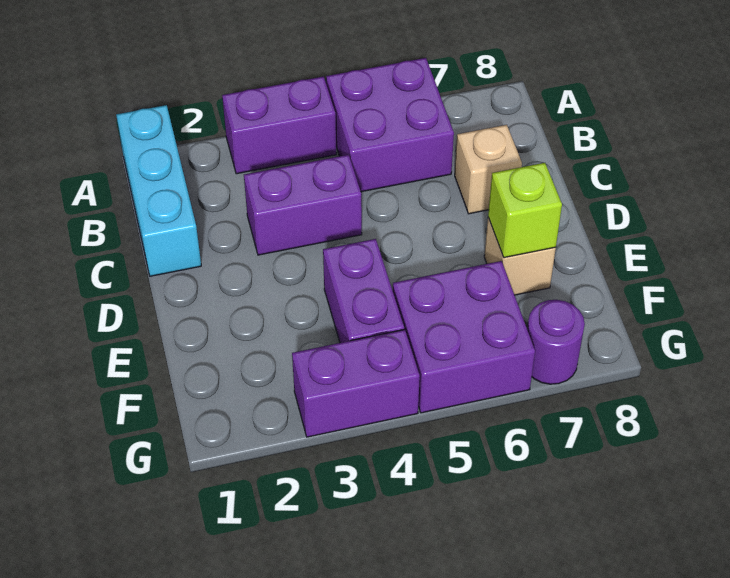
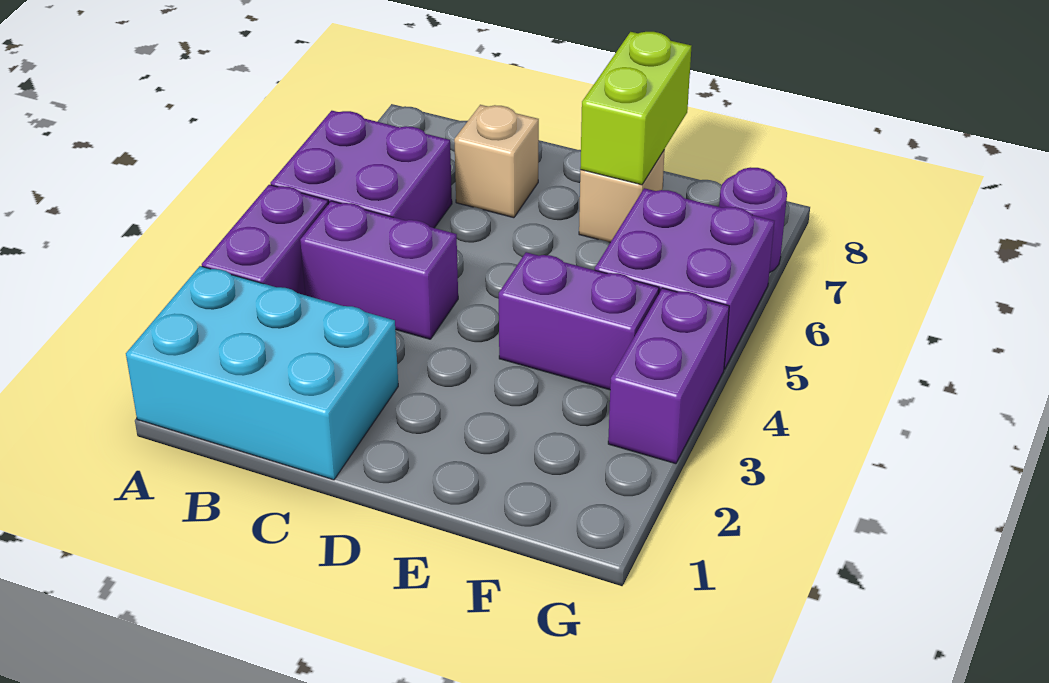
cyan brick A1:C1 level 1 -> cyan brick A1:C2 level 1
purple brick C3:C4 level 1 -> purple brick B4:C4 level 1
lime brick E7 level 2 -> lime brick E7:E8 level 2

